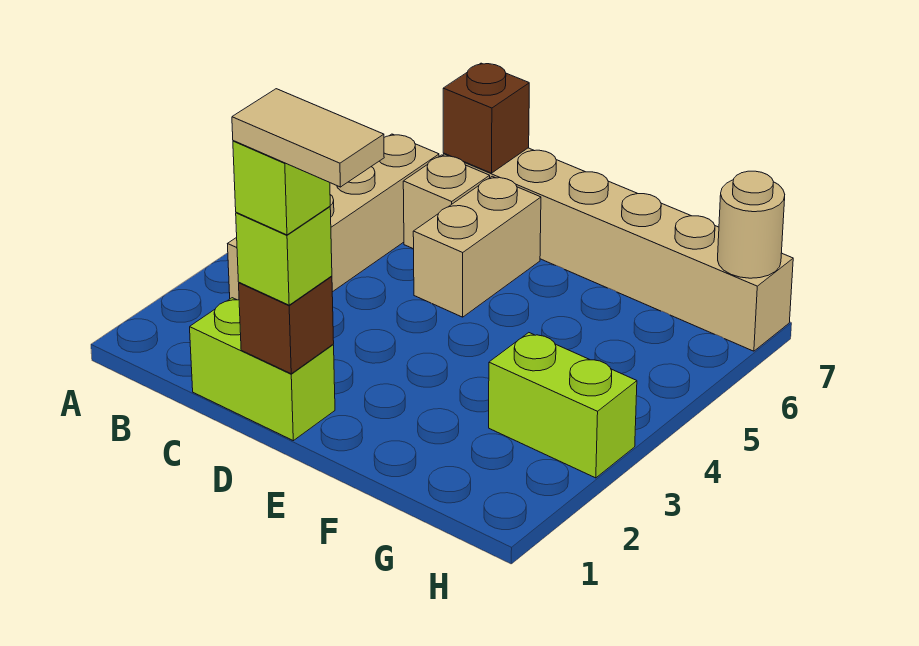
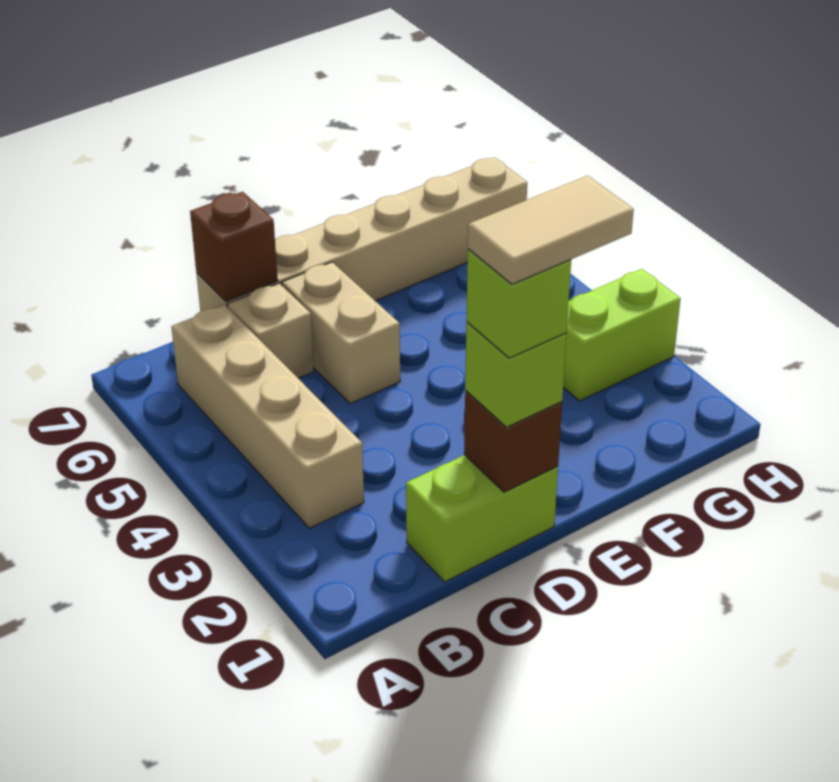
tan round brick H7 level 2 -> none

